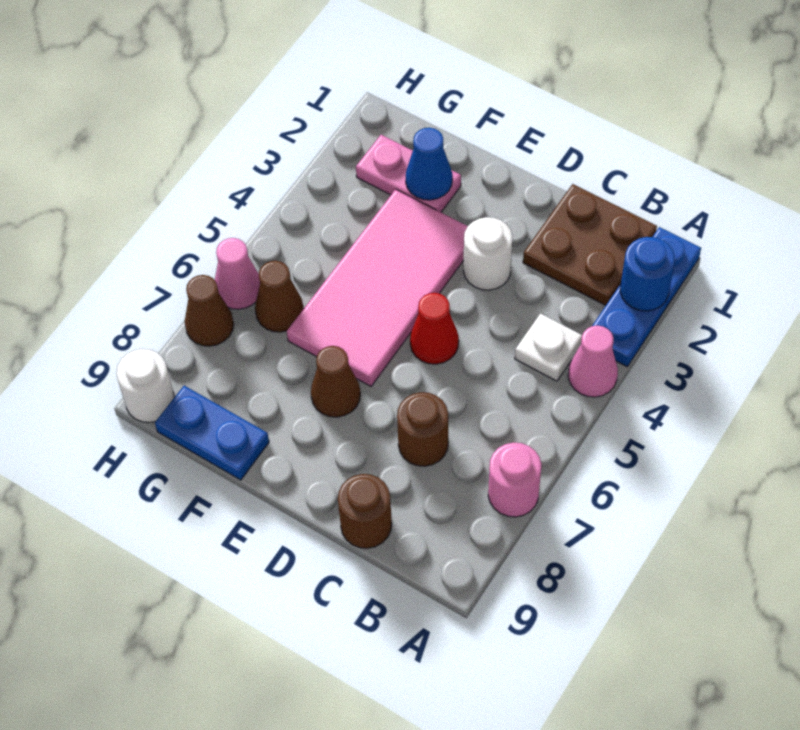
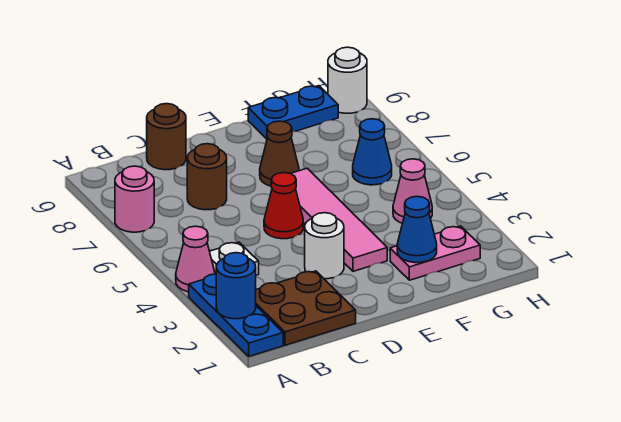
pink tile E3:F6 level 1 -> pink tile E3:E6 level 1
brown cone G6 level 1 -> blue cone G6 level 1
pink cone H6 level 1 -> pink cone G4 level 1
brown cone H7 level 1 -> none

